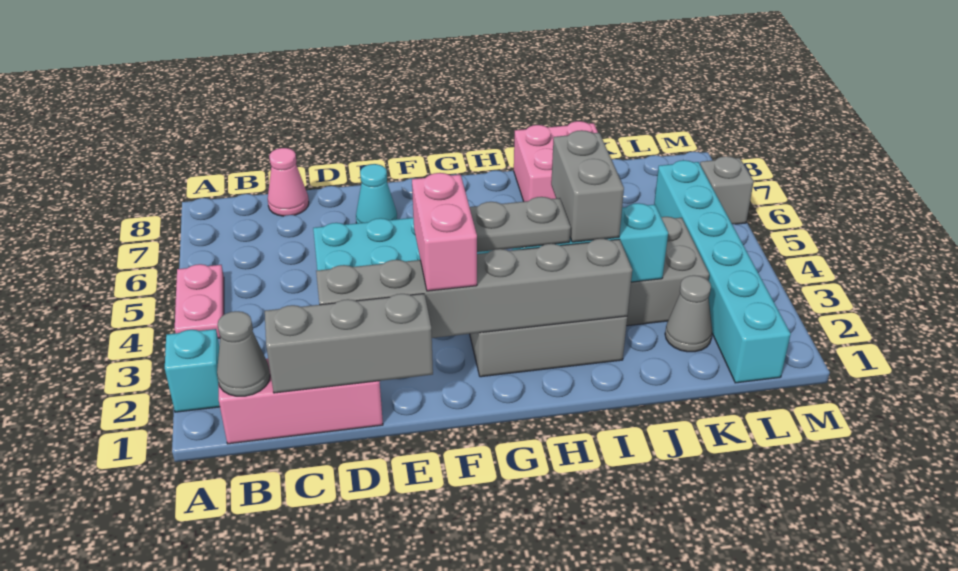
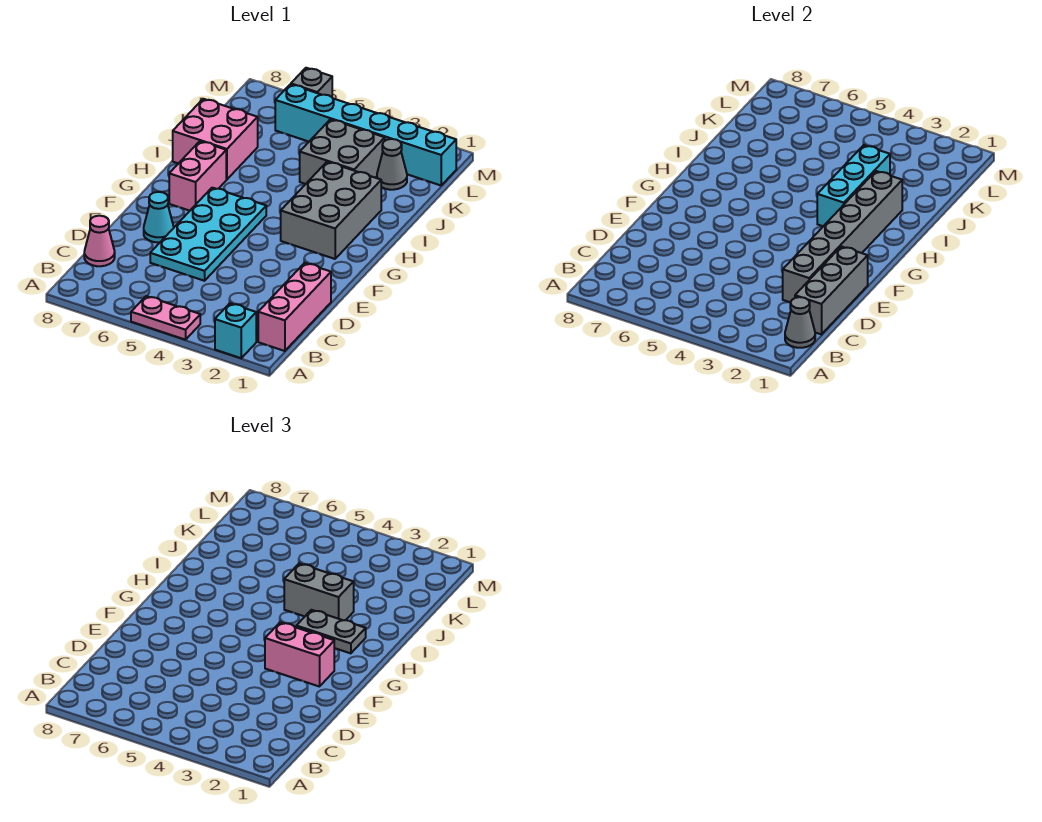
grey plate G3:H3 level 3 -> grey plate H2:H3 level 3
none -> pink brick G7:H7 level 1

